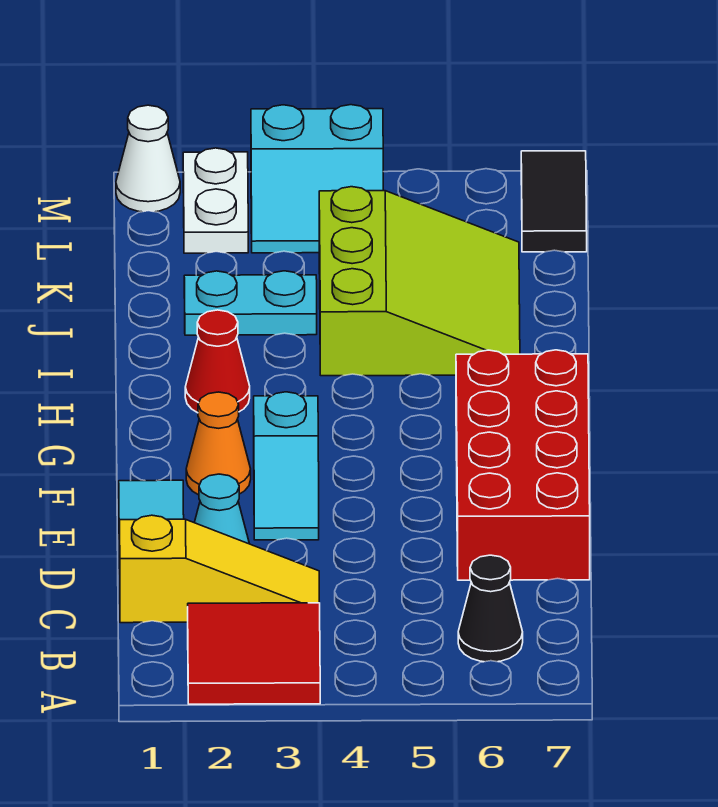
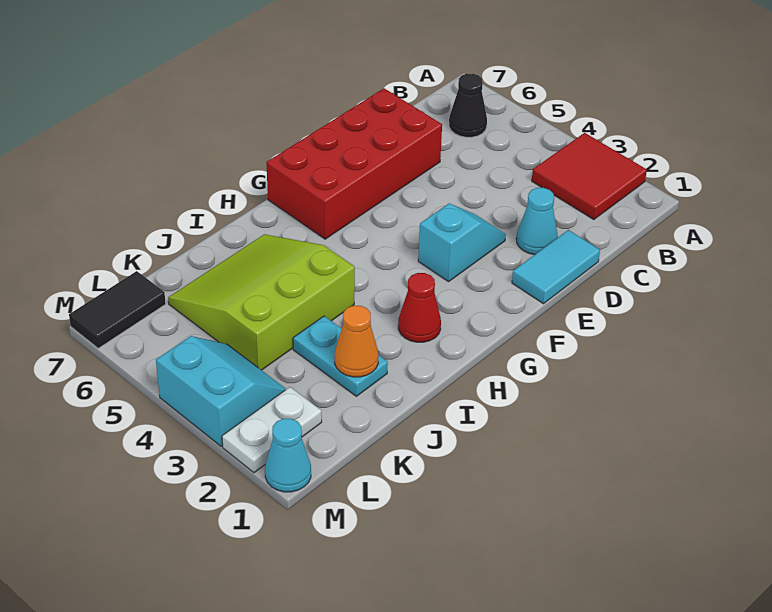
yellow slope C1:C3 level 1 top 1 -> none
orange cone F2 level 1 -> orange cone J2 level 2
white cone M1 level 1 -> cyan cone M1 level 1

